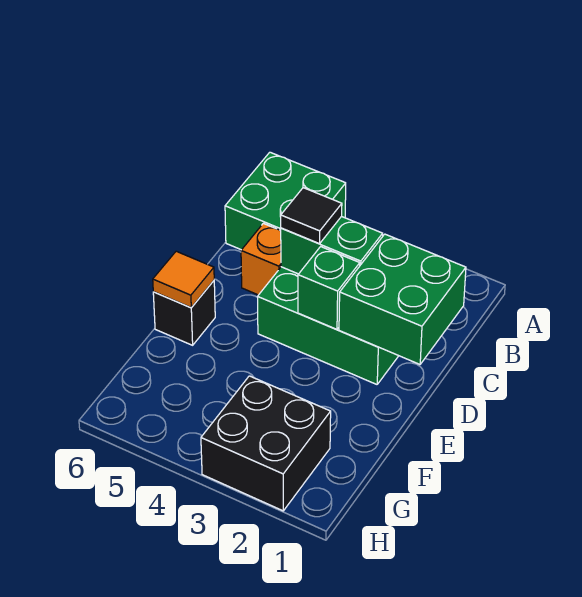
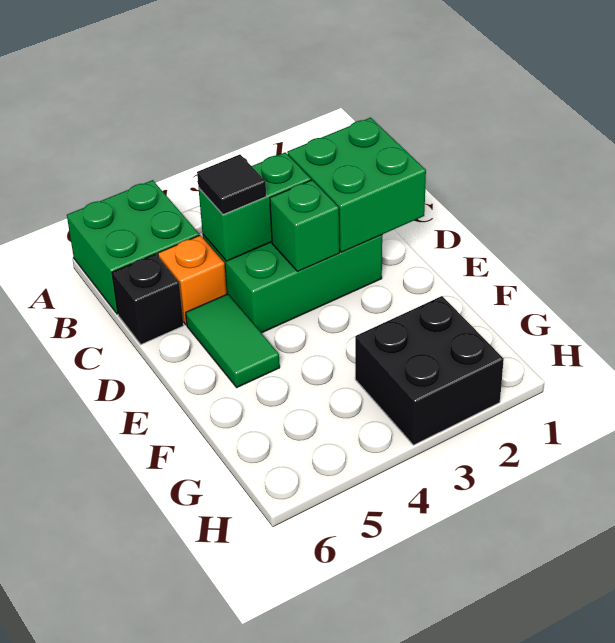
none -> green tile D5:E5 level 1
black brick E6 level 1 -> black brick C6 level 1
orange tile E6 level 2 -> none

